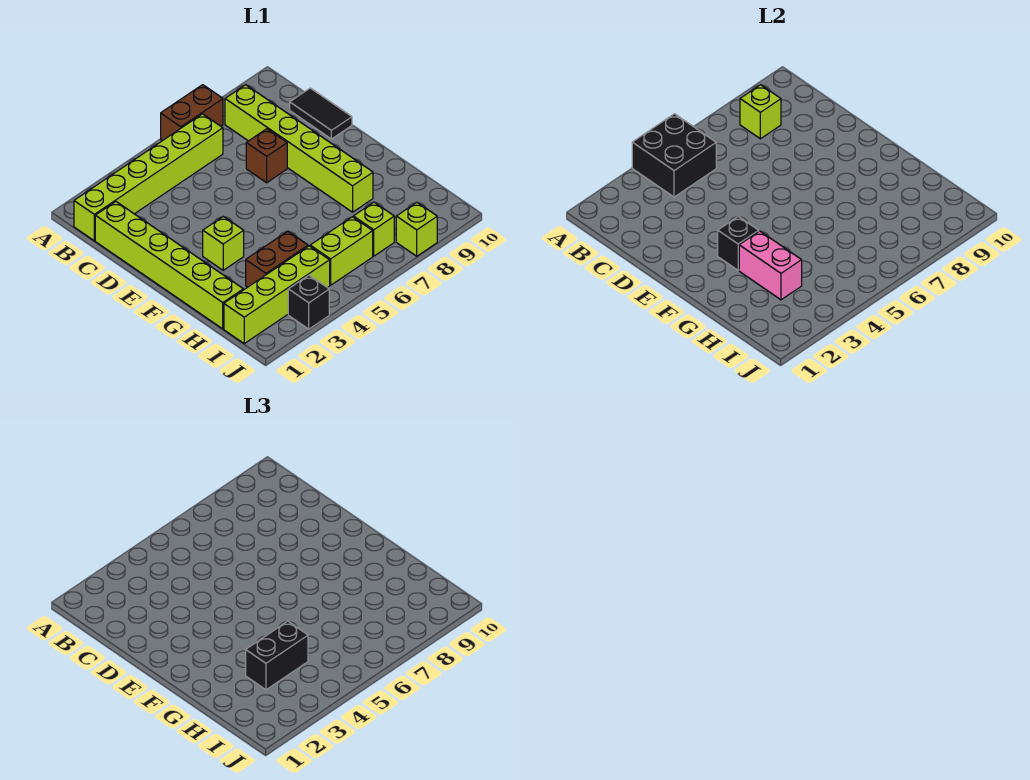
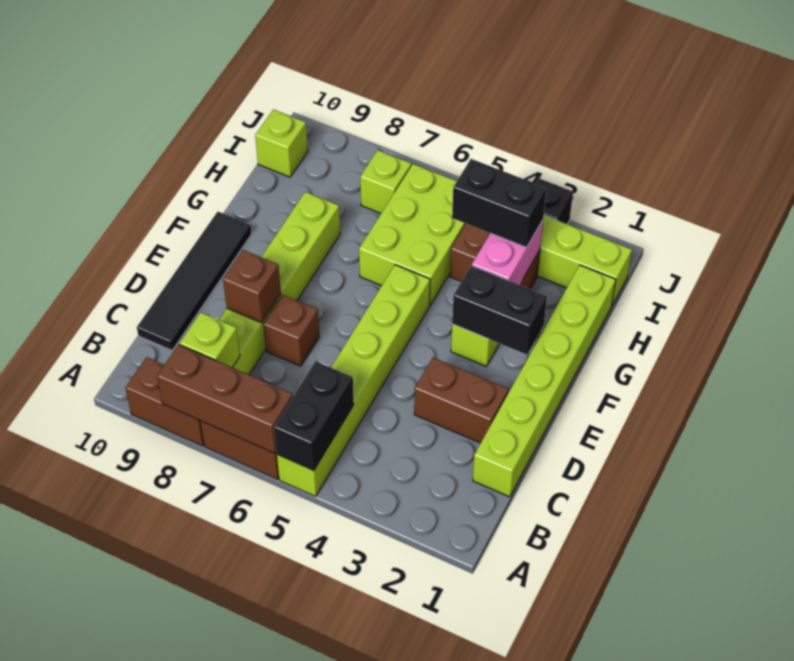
black brick A4:B5 level 2 -> black brick A5:B5 level 2
none -> brown brick A6:A8 level 2
none -> brown brick A8:A9 level 1
lime brick B1:B6 level 1 -> lime brick A5:F5 level 1
black tile C10:D10 level 1 -> black tile C10:F10 level 1
none -> brown brick D2:D3 level 1
none -> brown brick D8 level 2
black brick F3 level 2 -> black brick F2:F3 level 2
lime brick I5:I6 level 1 -> lime brick G5:I6 level 1
lime brick J8 level 1 -> lime brick I10 level 1

